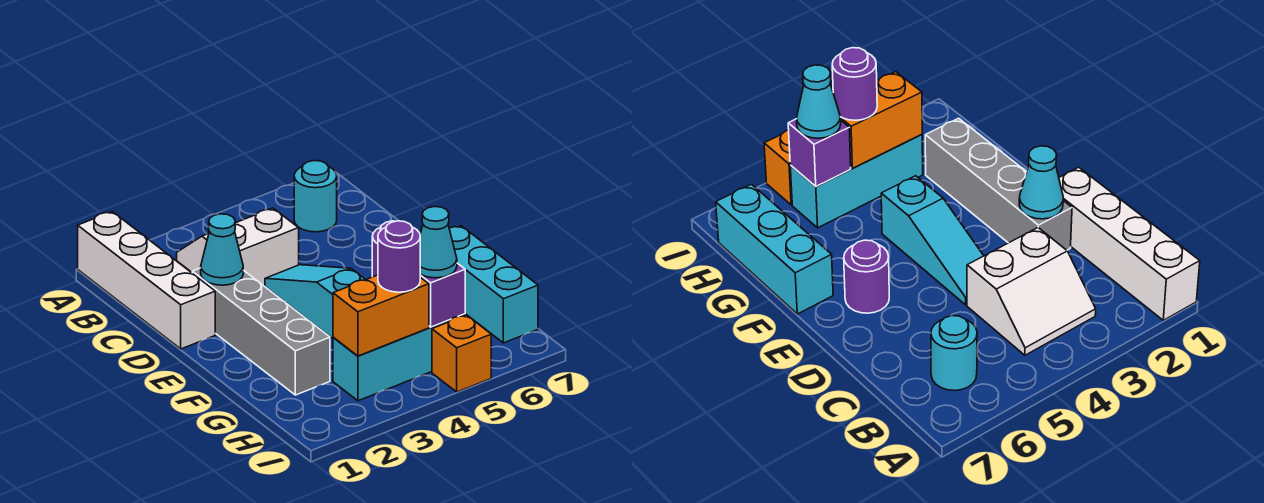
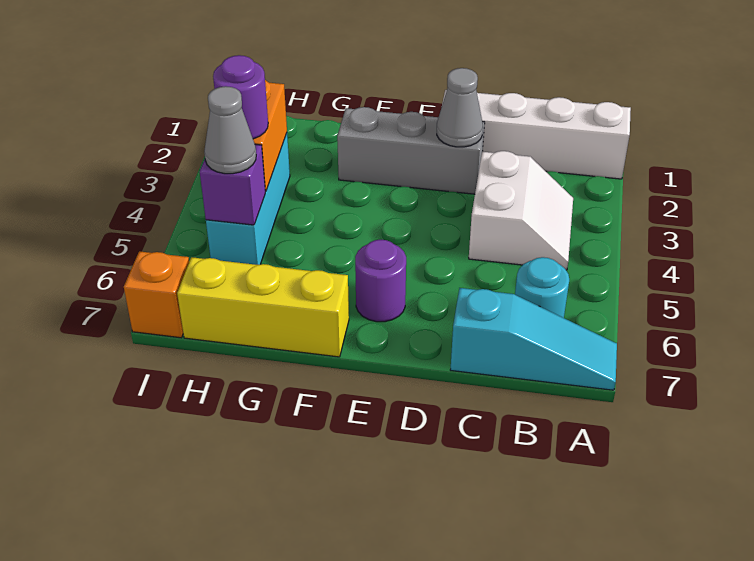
grey brick D2:G2 level 1 -> grey brick D2:F2 level 1
cyan cone D2 level 2 -> grey cone D2 level 2
cyan slope D4:F4 level 1 top F -> cyan slope A7:C7 level 1 top C
cyan brick F7:H7 level 1 -> yellow brick F7:H7 level 1
cyan cone H5 level 3 -> grey cone H5 level 3
orange brick I5 level 1 -> orange brick I7 level 1

